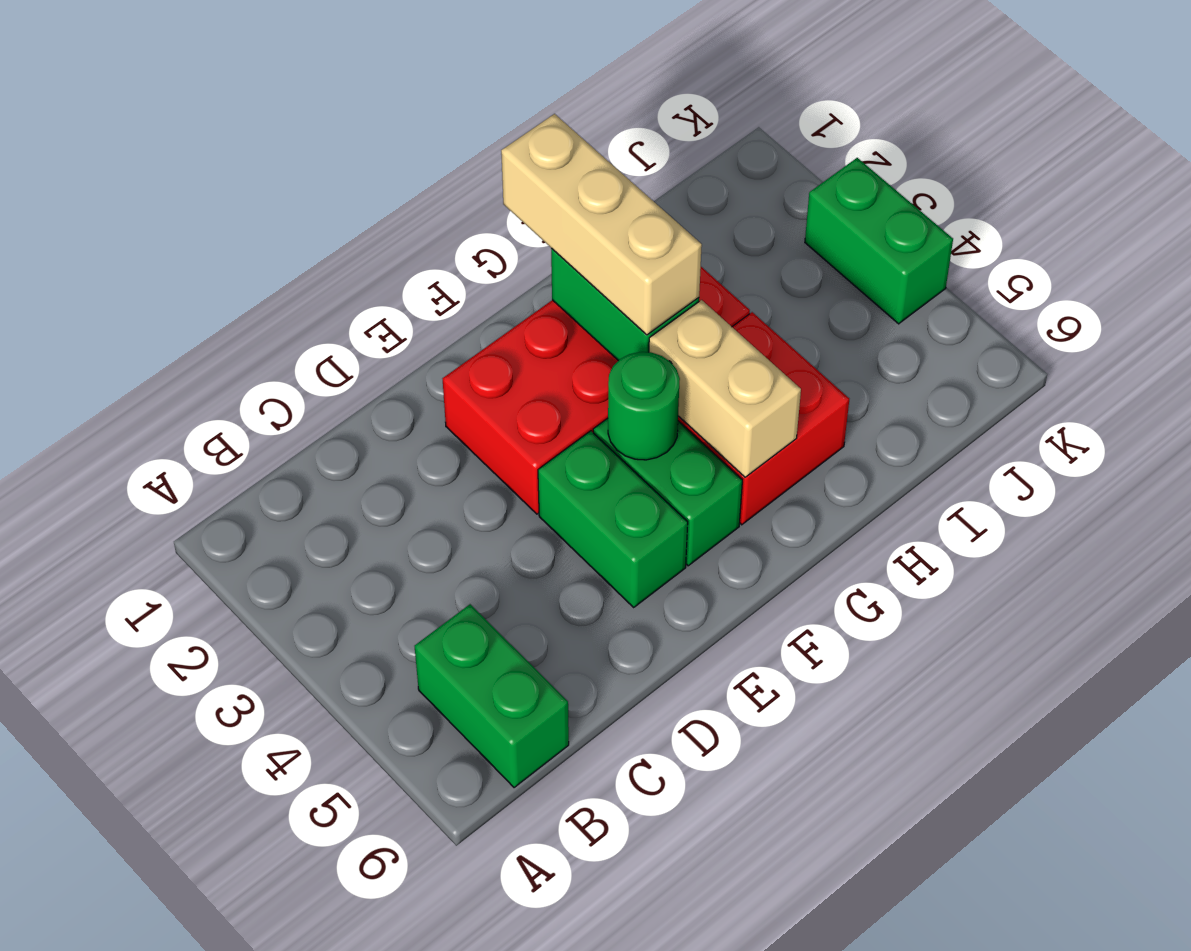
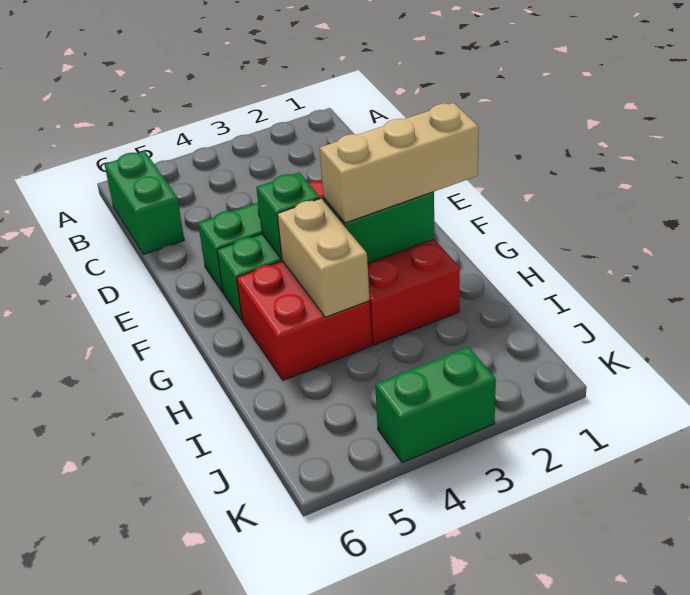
green brick B5:B6 level 1 -> green brick B6:C6 level 1
green round brick F4 level 2 -> green brick F4 level 2
tan brick G4:G5 level 2 -> tan brick G4:H4 level 2

